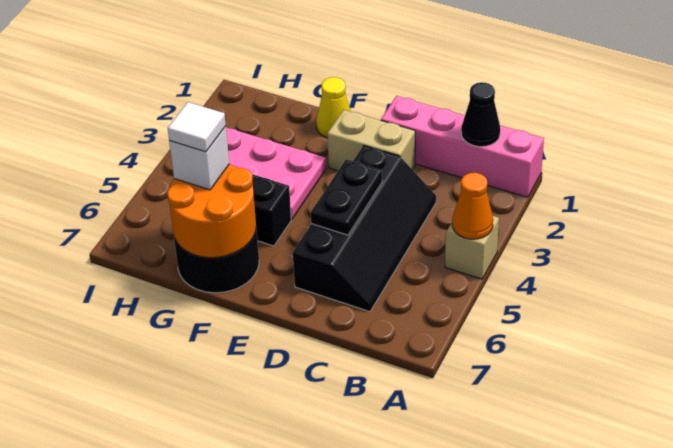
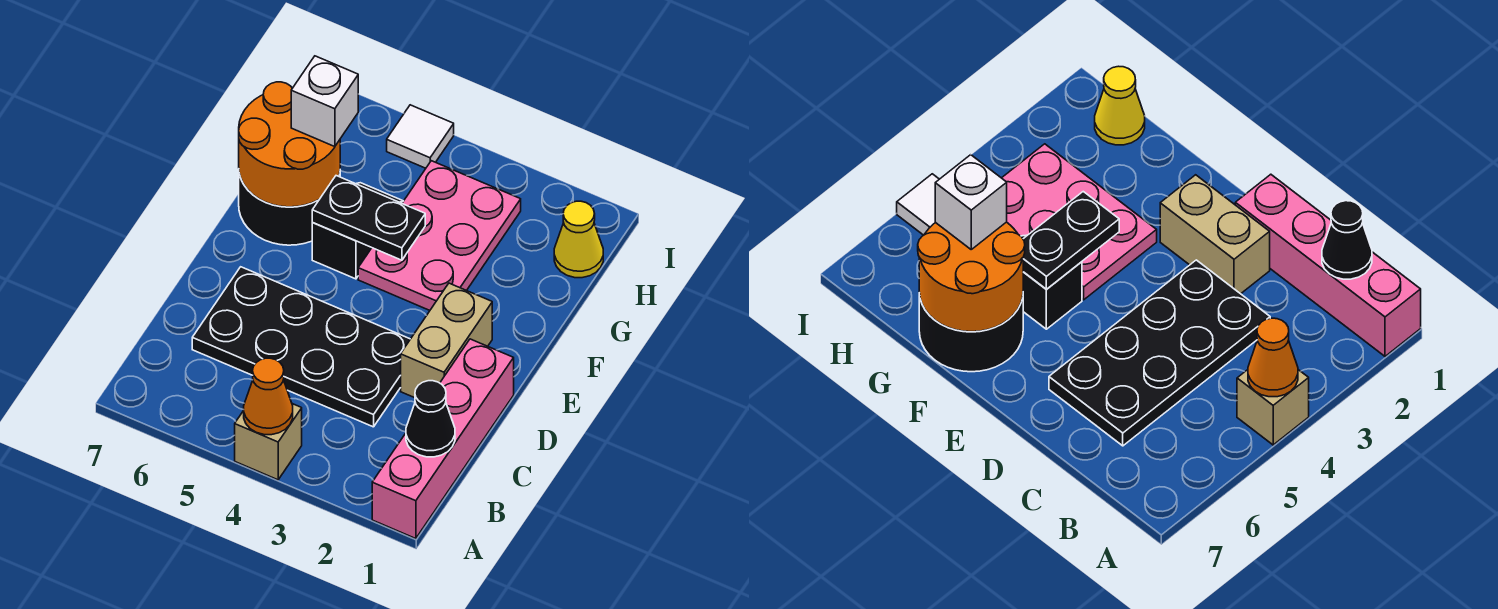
black slope C3:D6 level 1 top D -> black plate C3:D6 level 1
black plate D4:D5 level 2 -> black plate F4:F5 level 2
yellow cone F1 level 1 -> yellow cone H1 level 1
white tile G6 level 4 -> white tile I5 level 1

